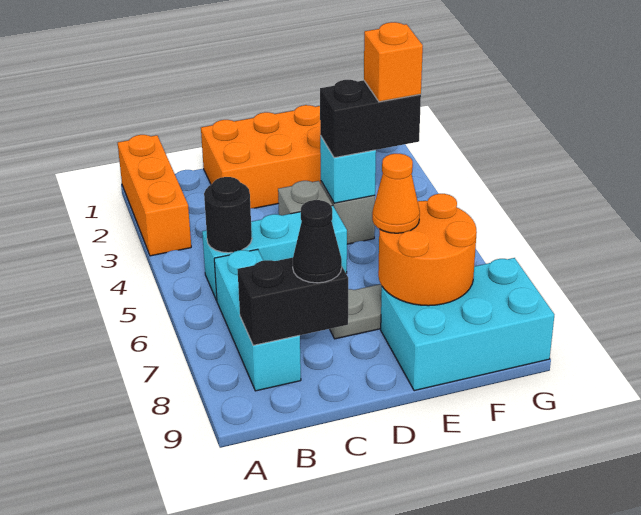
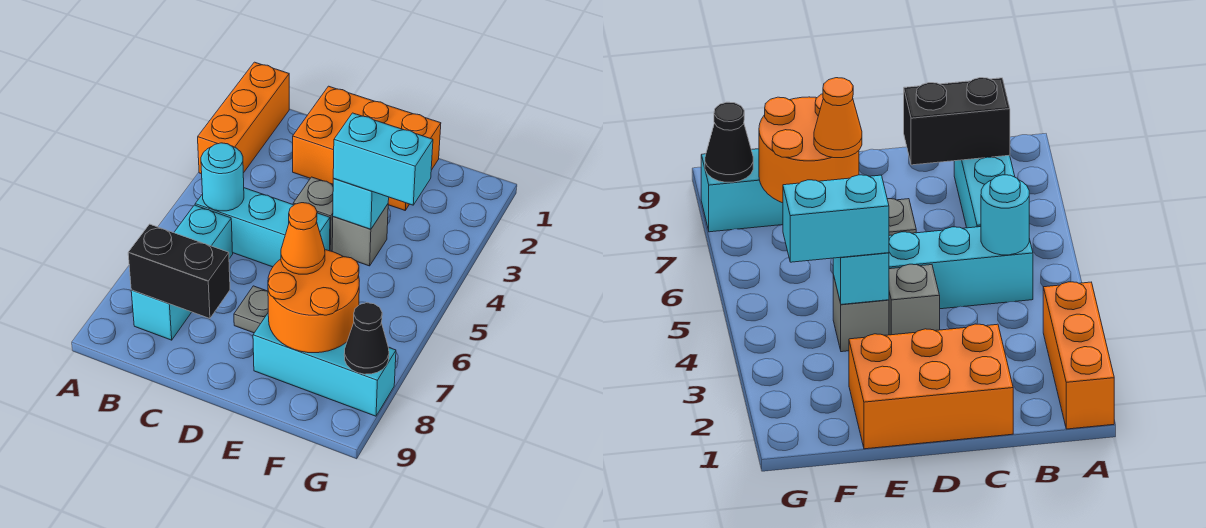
black round brick B5 level 2 -> cyan round brick B5 level 2
black cone C8 level 3 -> black cone G8 level 2
black brick E4:F4 level 3 -> cyan brick E4:F4 level 3
cyan brick E8:G9 level 1 -> cyan brick E8:G8 level 1
orange brick F4 level 4 -> none

